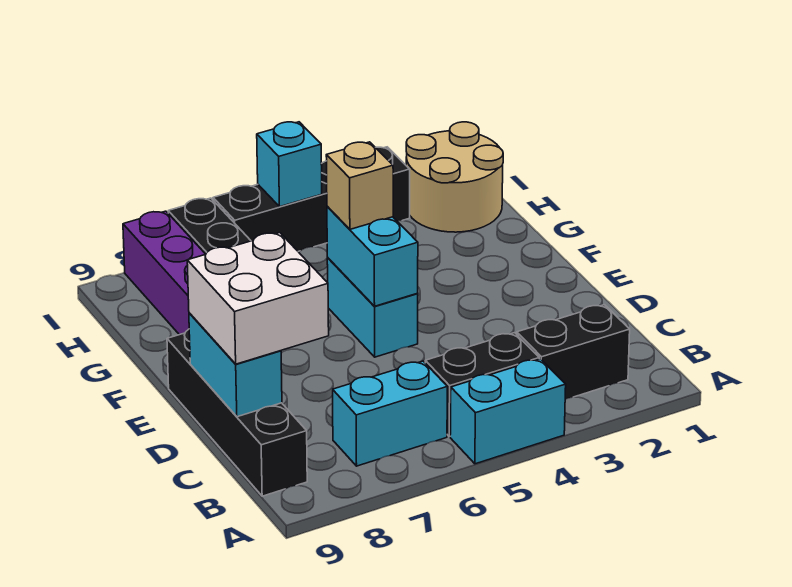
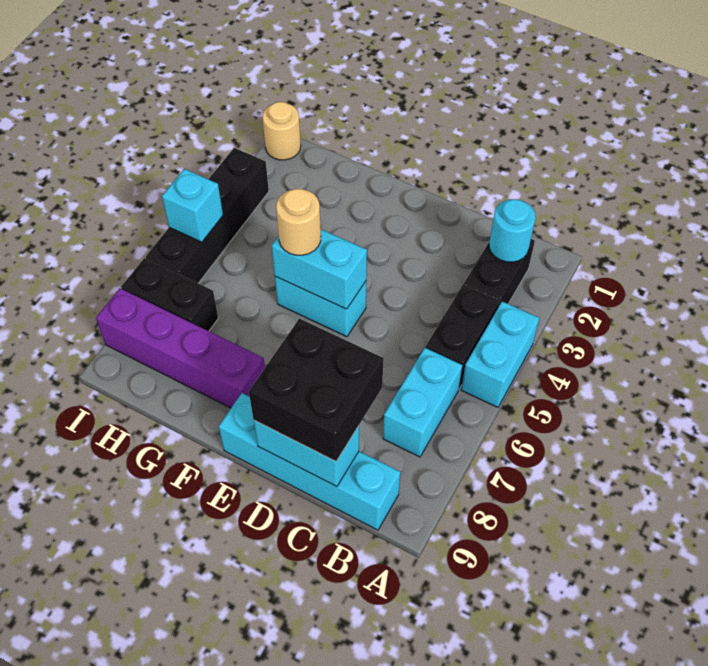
none -> cyan round brick B2 level 2
black brick B9:E9 level 1 -> cyan brick B9:E9 level 1
white brick C8:D9 level 3 -> black brick C8:D9 level 3
tan brick F5 level 3 -> tan round brick F5 level 3
tan round brick H1:I2 level 1 -> tan round brick I1 level 1

